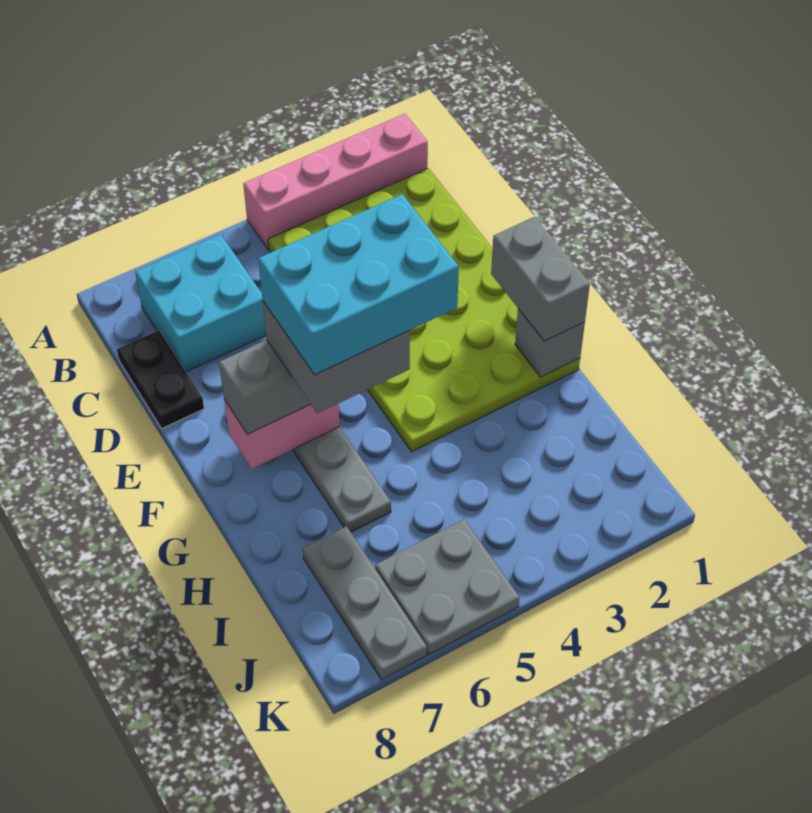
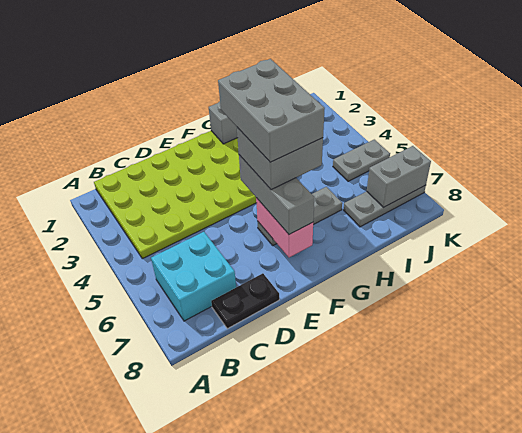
pink brick A1:A4 level 1 -> none
grey brick F1:G1 level 3 -> grey brick J7:K7 level 2
cyan brick F4:G6 level 5 -> grey brick F4:G6 level 5
grey plate J5:K6 level 1 -> grey plate J5:K5 level 1

